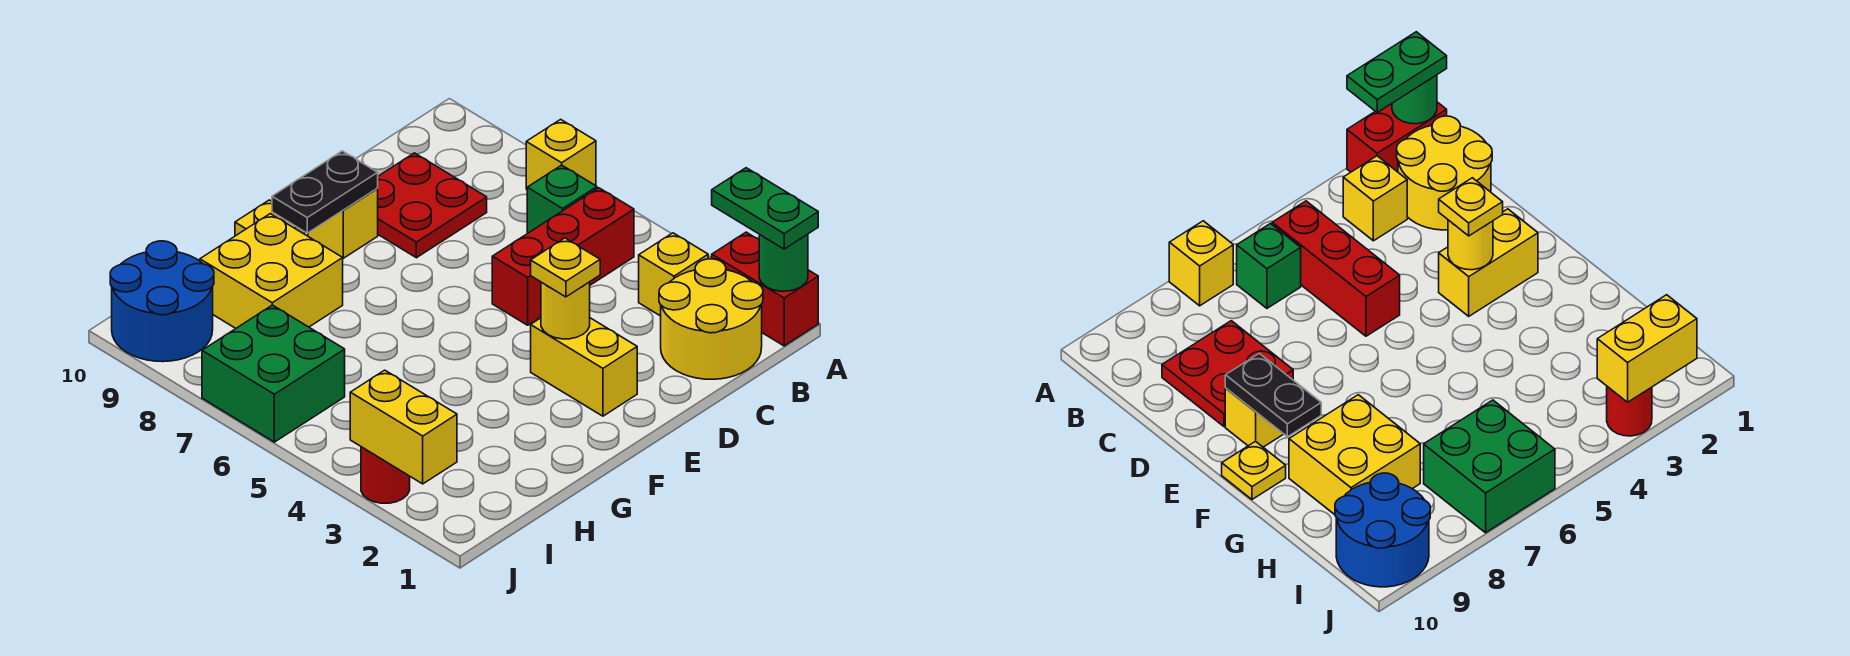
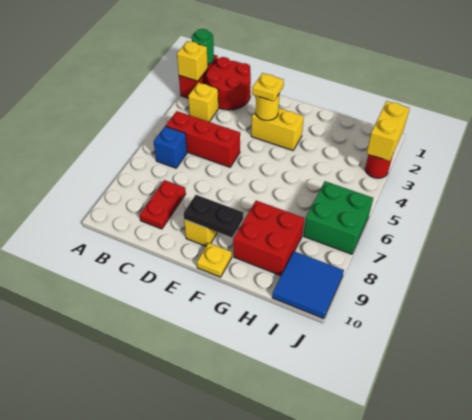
green plate A1:A2 level 3 -> none
yellow brick A7 level 1 -> yellow brick A2 level 2
yellow round brick B1:C2 level 1 -> red round brick B1:C2 level 1
green brick B6 level 1 -> blue brick B6 level 1
red plate C8:D9 level 1 -> red plate C8:C9 level 1
yellow brick E2:E3 level 1 -> yellow brick E3:F3 level 1
yellow brick G8:H9 level 1 -> red brick G8:H9 level 1
blue round brick I9:J10 level 1 -> blue tile I9:J10 level 1

